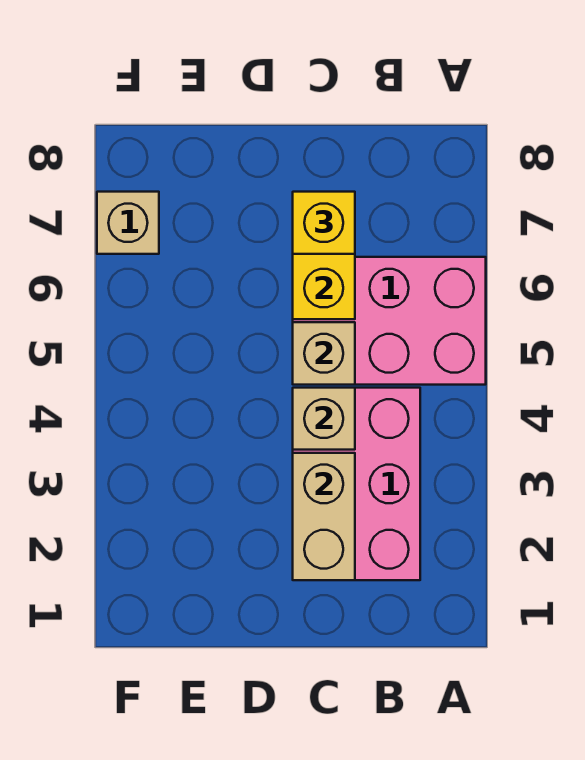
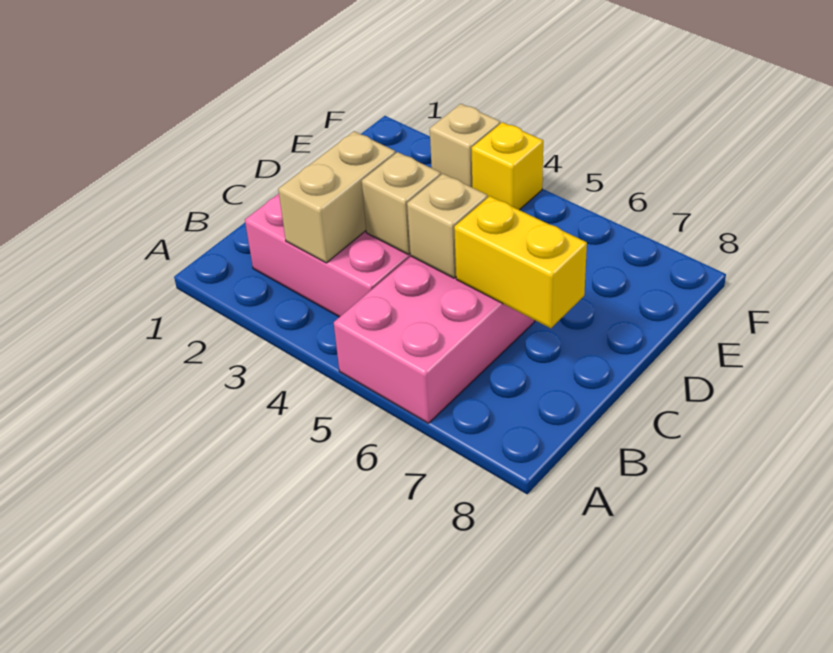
tan brick C2:C3 level 2 -> tan brick B3:C3 level 2
yellow brick C7 level 3 -> yellow brick F4 level 1
tan brick F7 level 1 -> tan brick F3 level 1

